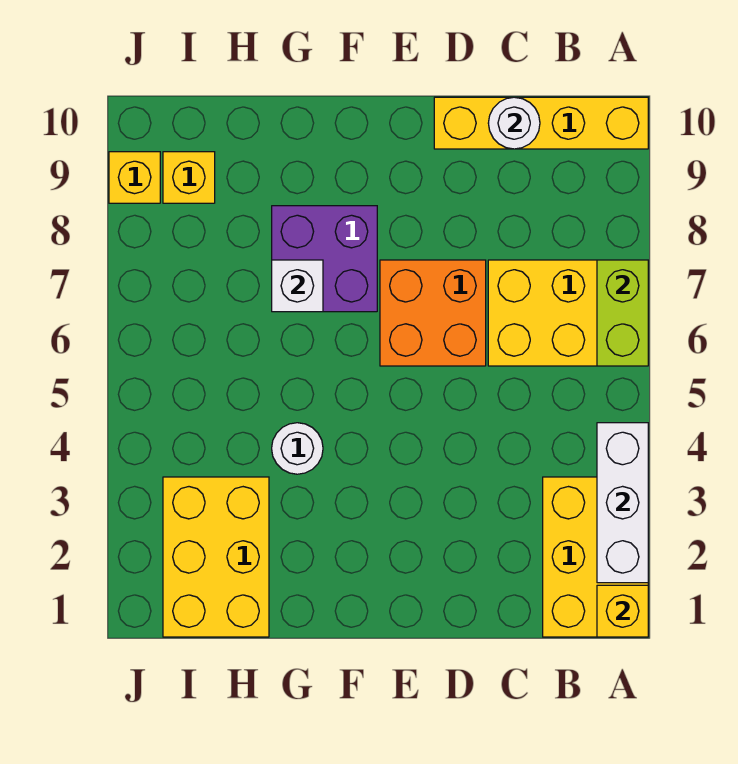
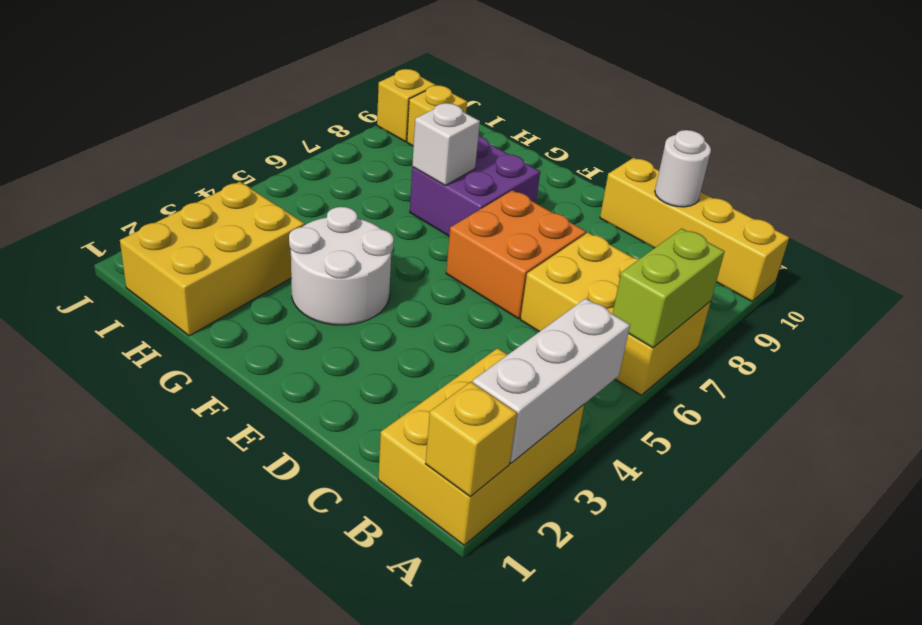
white round brick G4 level 1 -> white round brick F3:G4 level 1

